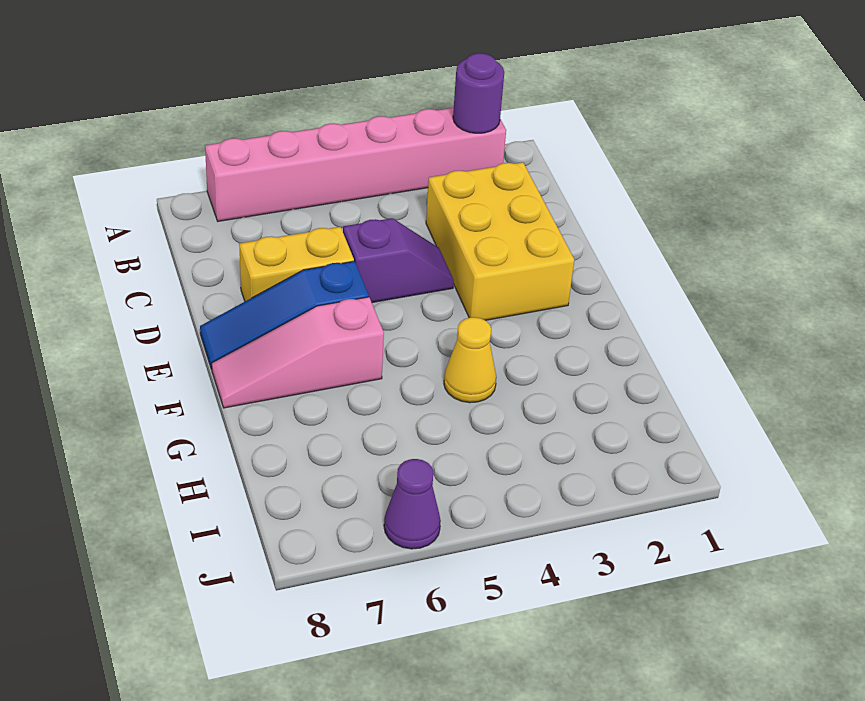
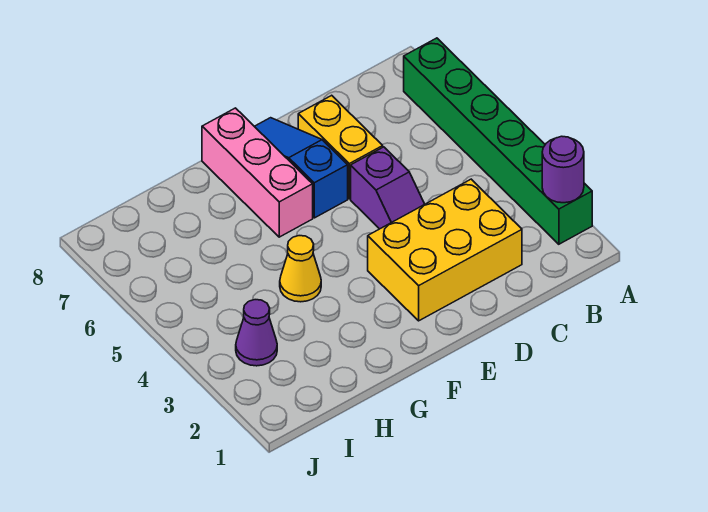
pink brick A2:A7 level 1 -> green brick A2:A7 level 1
pink slope F6:F8 level 1 top 6 -> pink brick F6:F8 level 1
purple cone J6 level 1 -> purple cone I3 level 1

